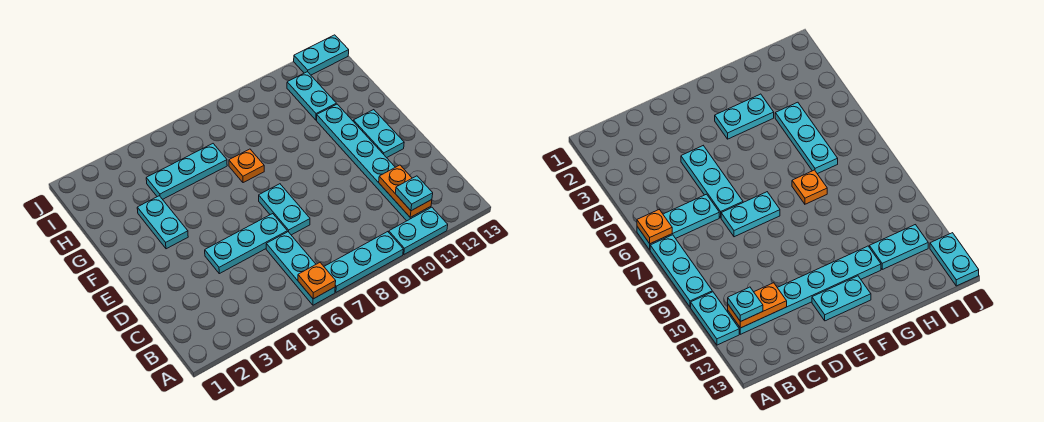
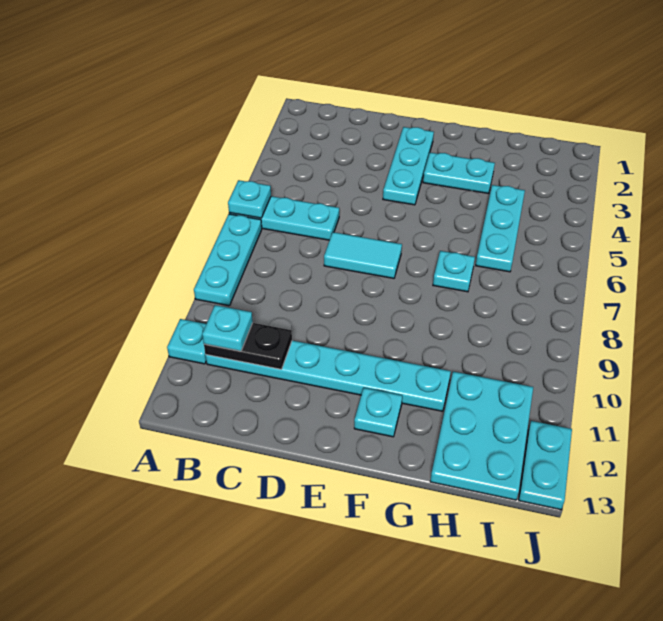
orange plate A6 level 2 -> cyan plate A6 level 2
cyan plate A10:A11 level 1 -> cyan plate A11 level 1
orange plate B11:C11 level 2 -> black plate B11:C11 level 2
cyan plate D4:D6 level 1 -> cyan plate E2:E4 level 1
cyan plate D7:E7 level 1 -> cyan tile D7:E7 level 1
cyan plate E12:F12 level 1 -> cyan plate F12 level 1
orange plate G7 level 1 -> cyan plate G7 level 1
cyan plate H11:I11 level 1 -> cyan plate H11:I13 level 1

